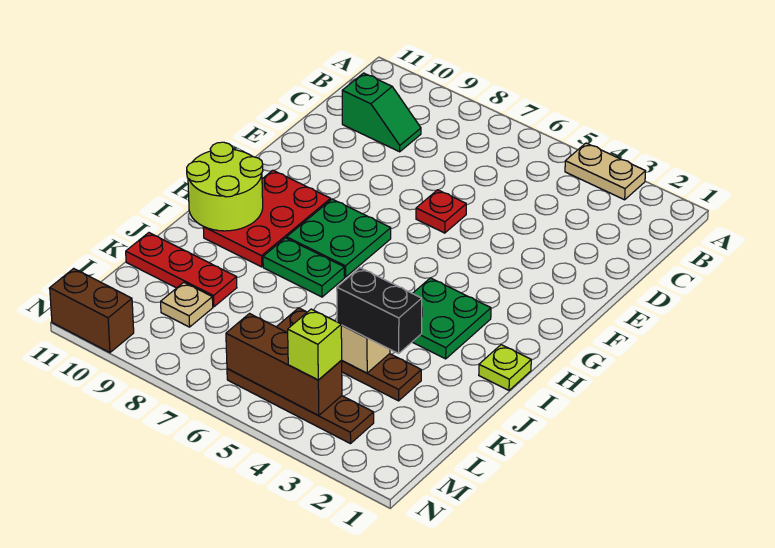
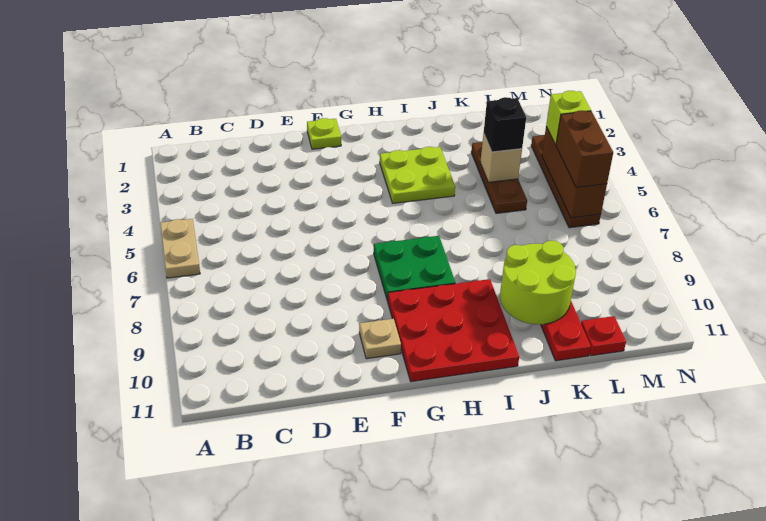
tan plate A3:A4 level 1 -> tan plate A5:A6 level 1
green slope C9:C10 level 1 top 10 -> none
red plate E6 level 1 -> red plate L11 level 1
red plate G9:I10 level 1 -> red plate G9:I11 level 1
green plate H3:I4 level 1 -> lime plate H3:I4 level 1
lime round brick H10:I11 level 2 -> lime round brick J9:K10 level 2
lime plate I1 level 1 -> lime plate F1 level 1
green plate I7:I8 level 1 -> none
brown plate K3:K6 level 1 -> brown plate K3:K5 level 1
black brick K3:K4 level 3 -> black brick K4 level 3
tan plate L9 level 1 -> tan plate F10 level 1
brown brick N10:N11 level 1 -> brown brick M5:M6 level 3

